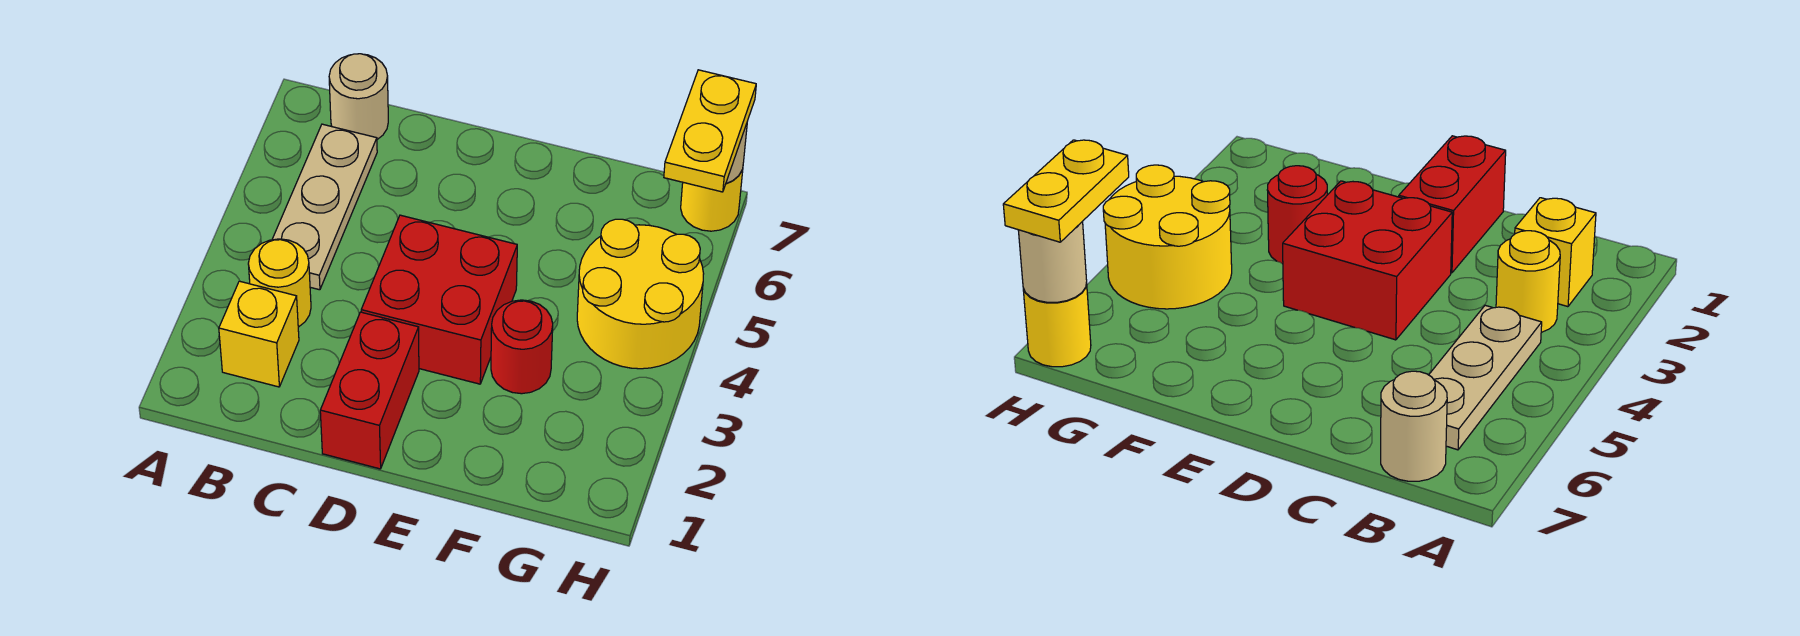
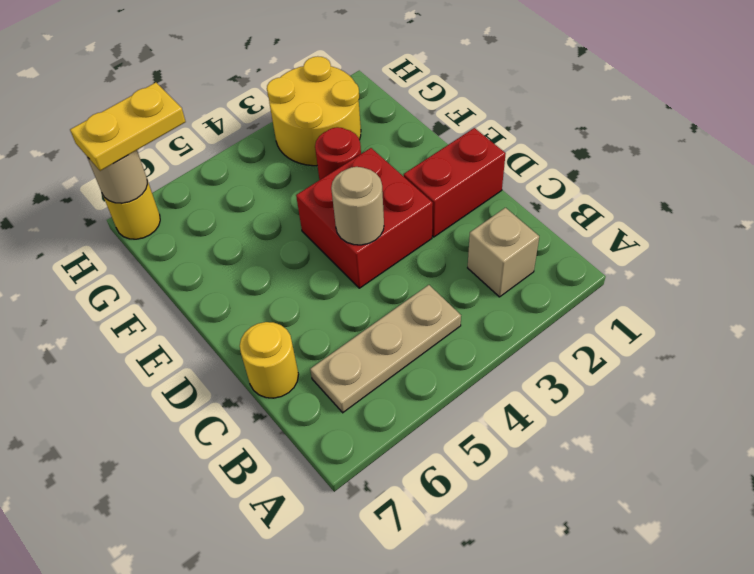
yellow brick B2 level 1 -> tan brick B2 level 1
yellow round brick B3 level 1 -> yellow round brick C7 level 1
tan round brick B7 level 1 -> tan round brick D4 level 2
yellow round brick G4:H5 level 1 -> yellow round brick G2:H3 level 1

